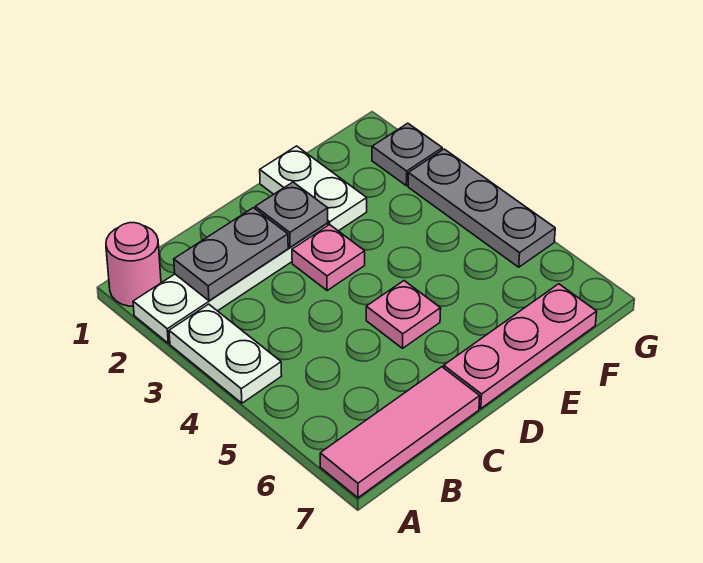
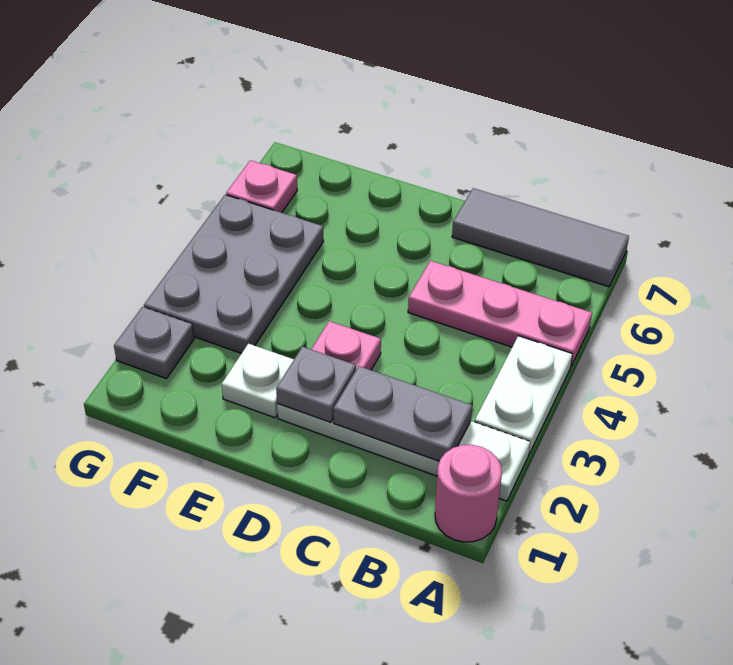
pink tile A7:C7 level 1 -> grey tile A7:C7 level 1
pink plate D5 level 1 -> pink plate G6 level 1
pink plate D7:F7 level 1 -> pink plate A5:C5 level 1
white plate E1:E2 level 1 -> white plate E2 level 1
grey plate G3:G5 level 1 -> grey plate F3:G5 level 1

